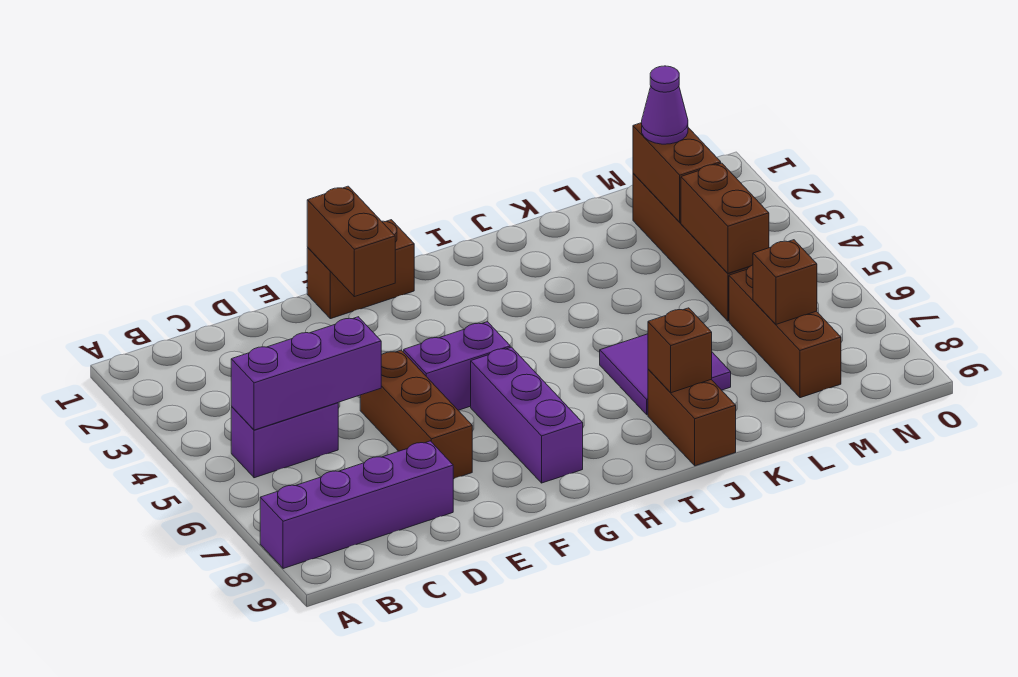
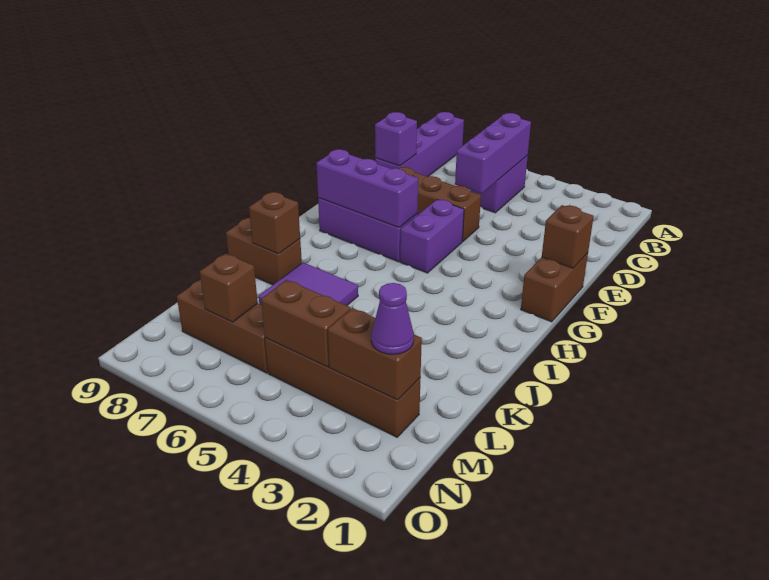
none -> purple brick D8 level 2
brown brick F1:F2 level 2 -> brown brick F1 level 2
none -> purple brick G6:G8 level 2

